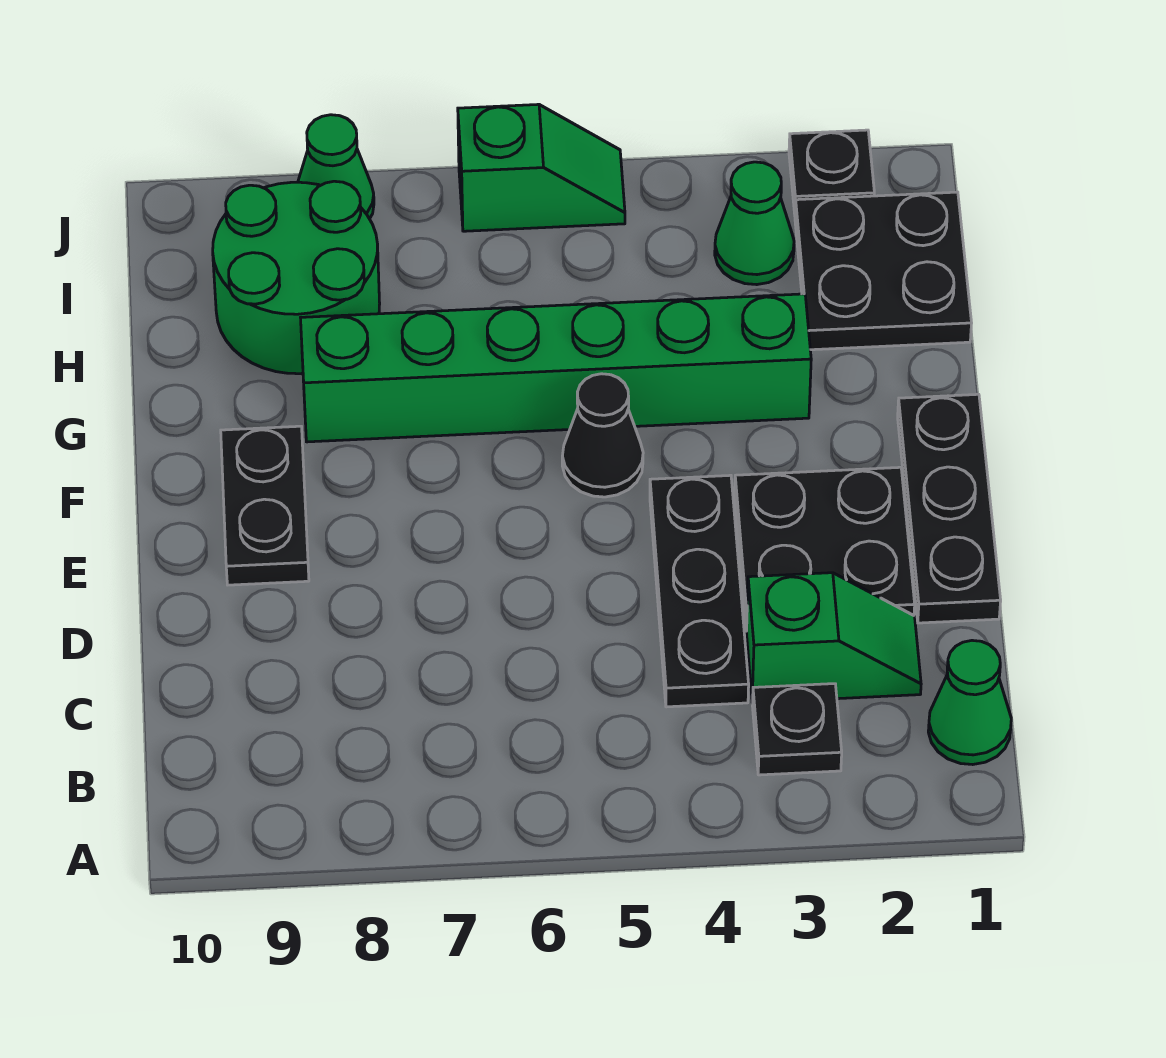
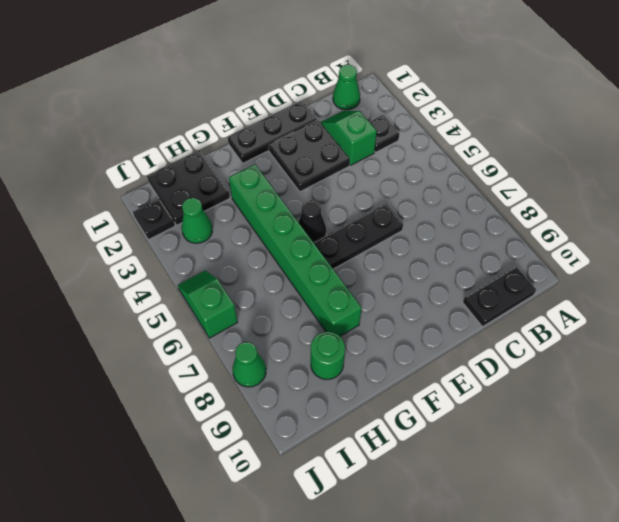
black plate C4:E4 level 1 -> black plate D6:F6 level 1
black plate E9:F9 level 1 -> black plate B10:C10 level 1
green round brick H8:I9 level 1 -> green round brick H9 level 1

